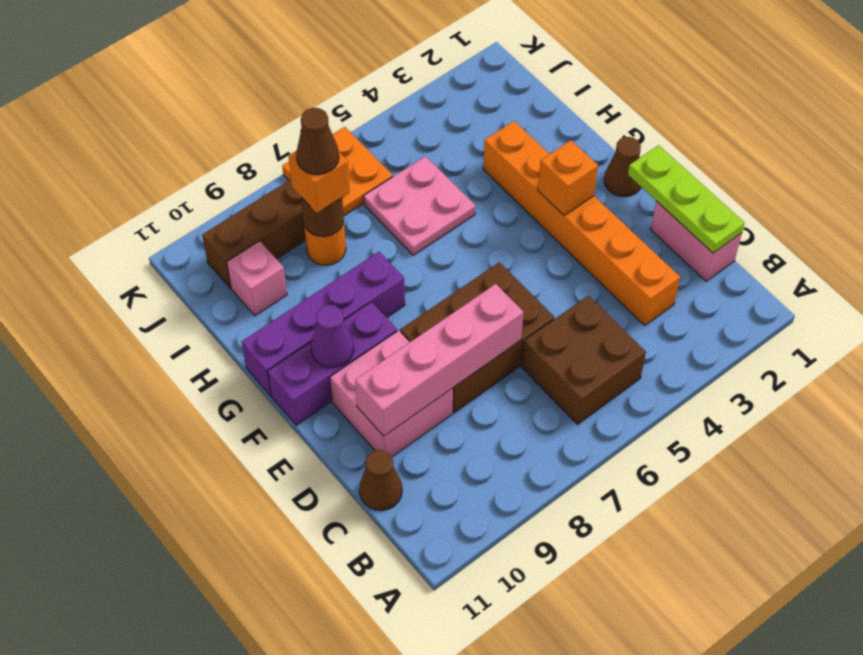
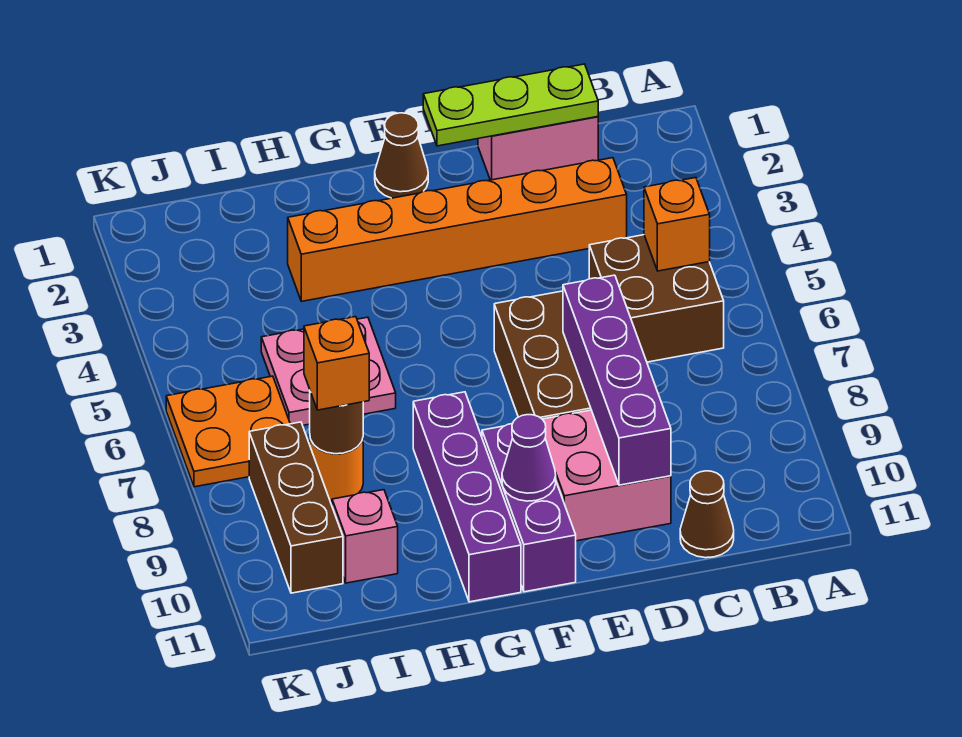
pink brick D7:D10 level 2 -> purple brick D7:D10 level 2
orange brick F3 level 2 -> orange brick B5 level 2
brown cone I8 level 4 -> none

